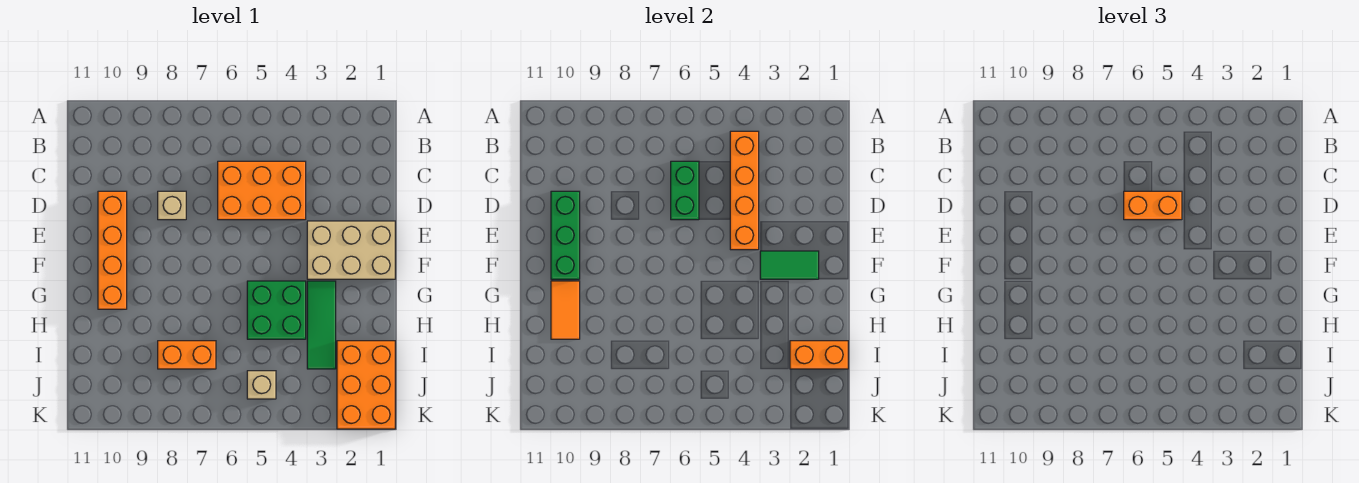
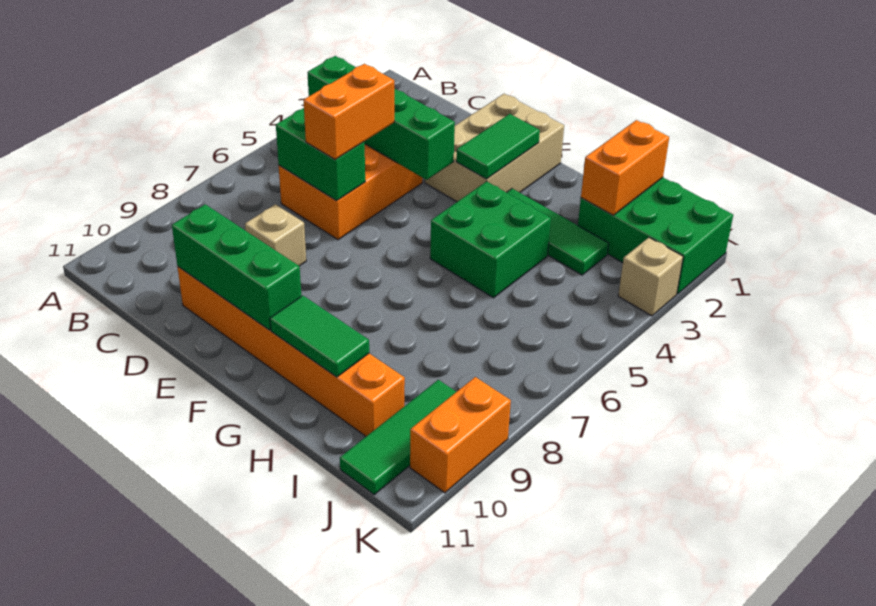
orange brick B4:E4 level 2 -> green brick B4:E4 level 2
orange brick D10:G10 level 1 -> orange brick D10:I10 level 1
orange tile G10:H10 level 2 -> green tile G10:H10 level 2
orange brick I1:K2 level 1 -> green brick I1:K2 level 1
orange brick I7:I8 level 1 -> orange brick K9:K10 level 1
tan brick J5 level 1 -> tan brick K3 level 1
none -> green tile J9:J11 level 1

